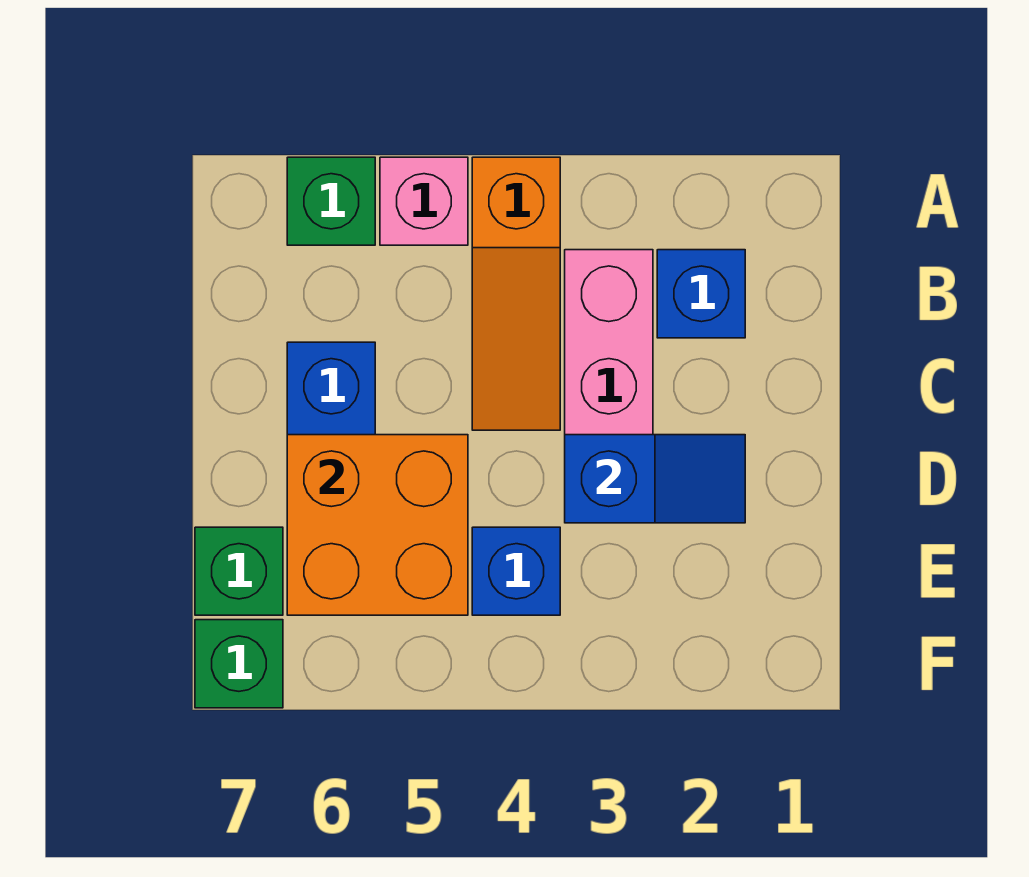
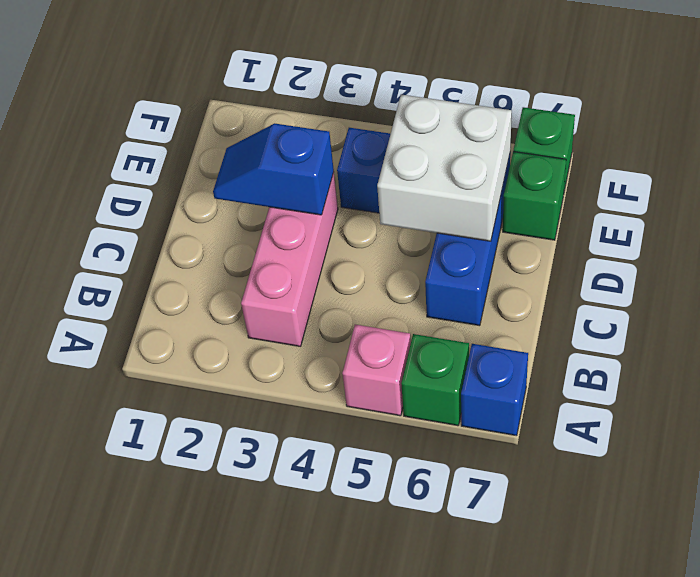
orange slope A4:C4 level 1 top A -> none
blue brick B2 level 1 -> blue brick A7 level 1
orange brick D5:E6 level 2 -> white brick D5:E6 level 2

